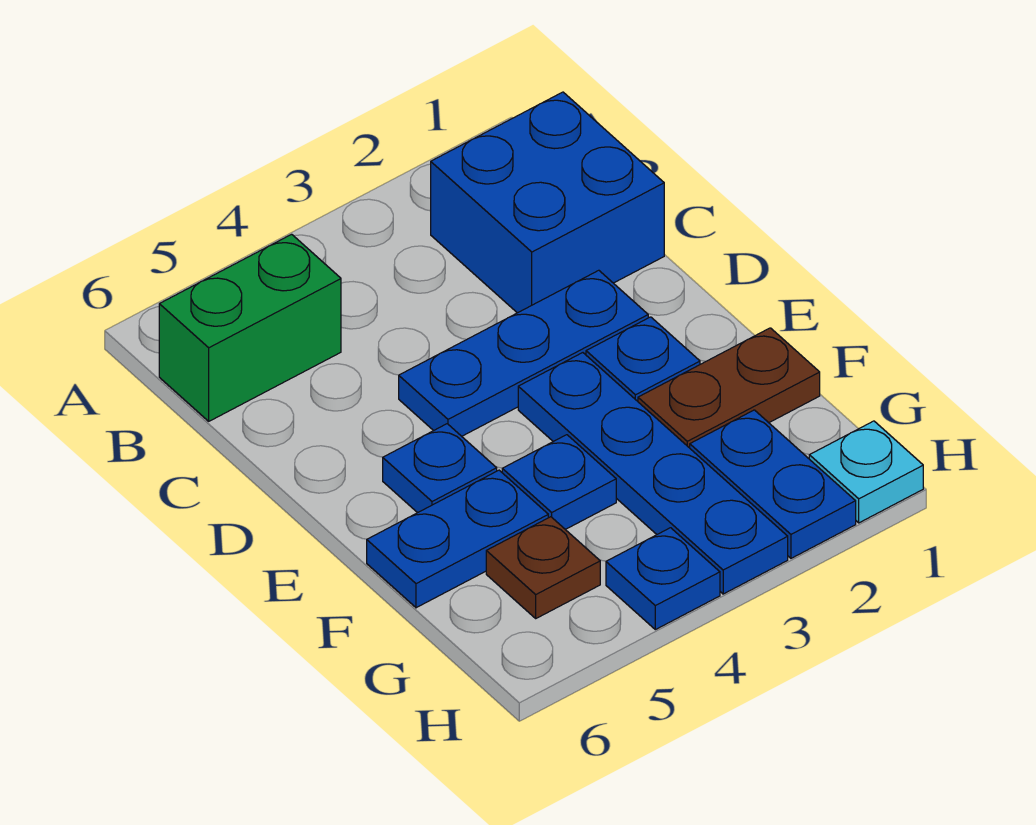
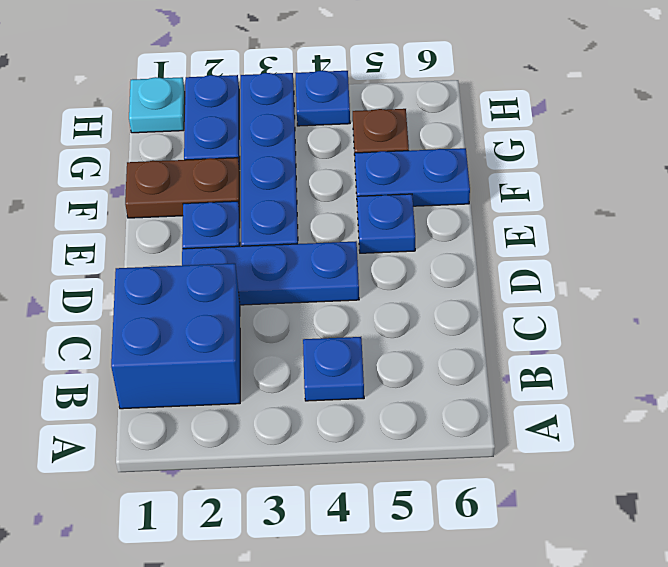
green brick B5:B6 level 1 -> none
blue plate F4 level 1 -> blue plate B4 level 1

